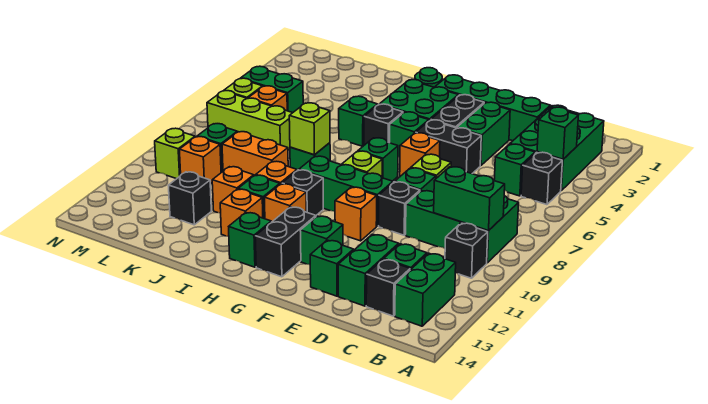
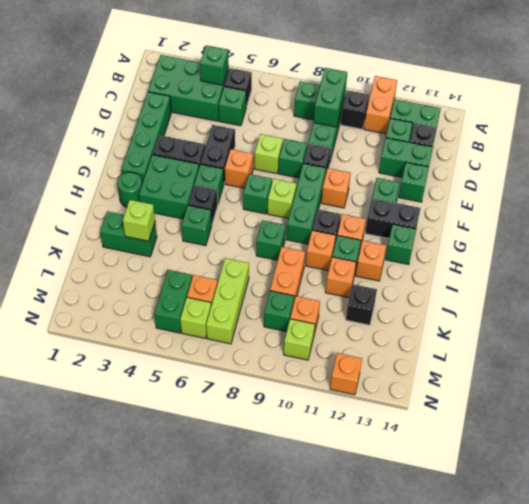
none -> orange brick A11:B11 level 1
green brick E3:E4 level 1 -> green brick J2:J3 level 1
lime brick I8 level 2 -> lime brick J3 level 2
none -> orange brick N12 level 1

